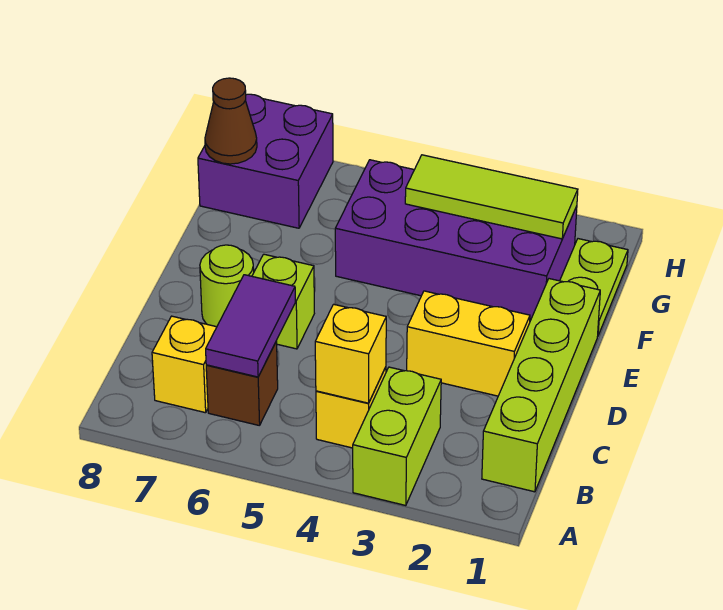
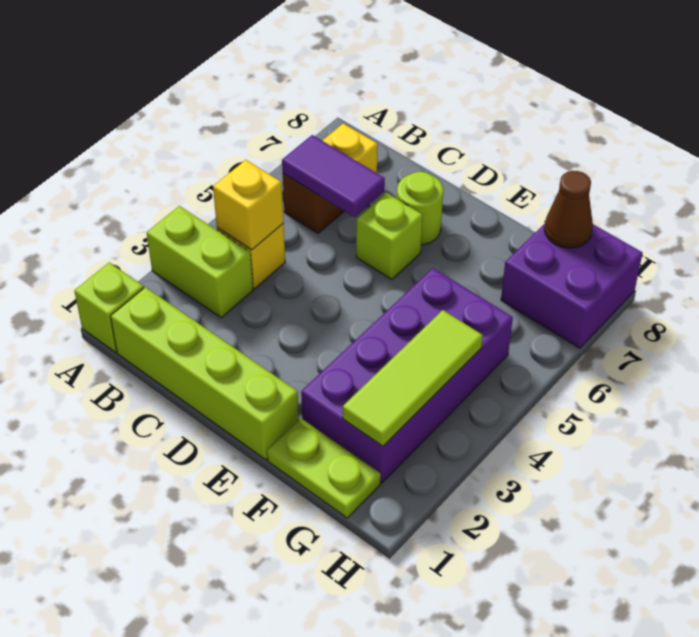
none -> lime brick A1 level 1
yellow brick D2:D3 level 1 -> none

